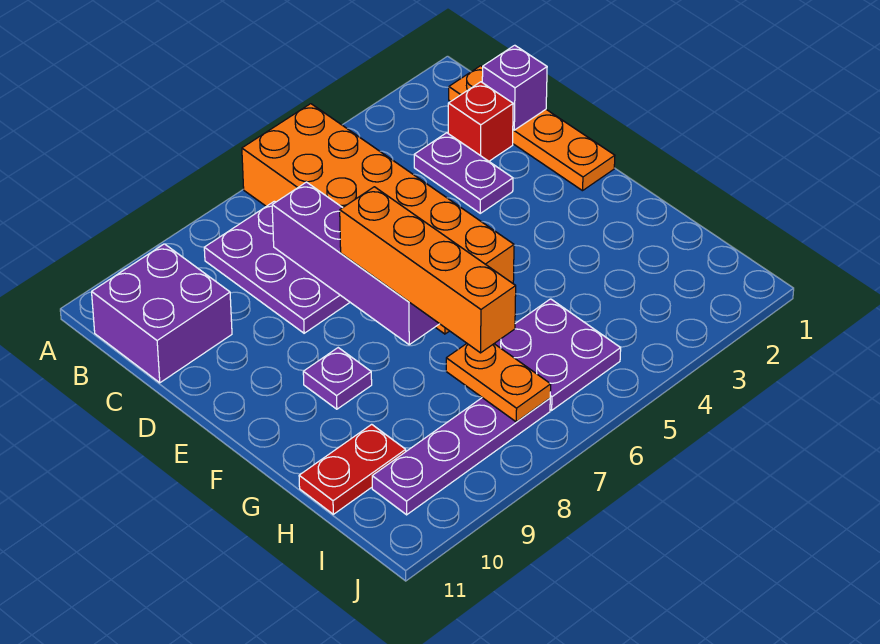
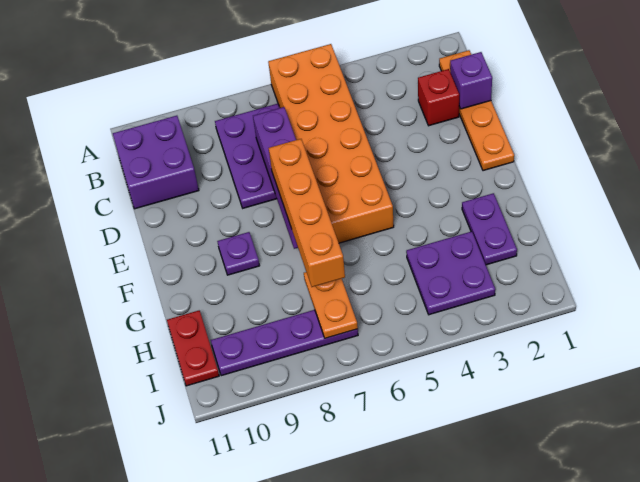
purple plate C3:D3 level 1 -> purple plate G2:H2 level 1
purple plate H5:I6 level 1 -> purple plate H3:I4 level 1
red plate H10:H11 level 1 -> red plate H11:I11 level 1

